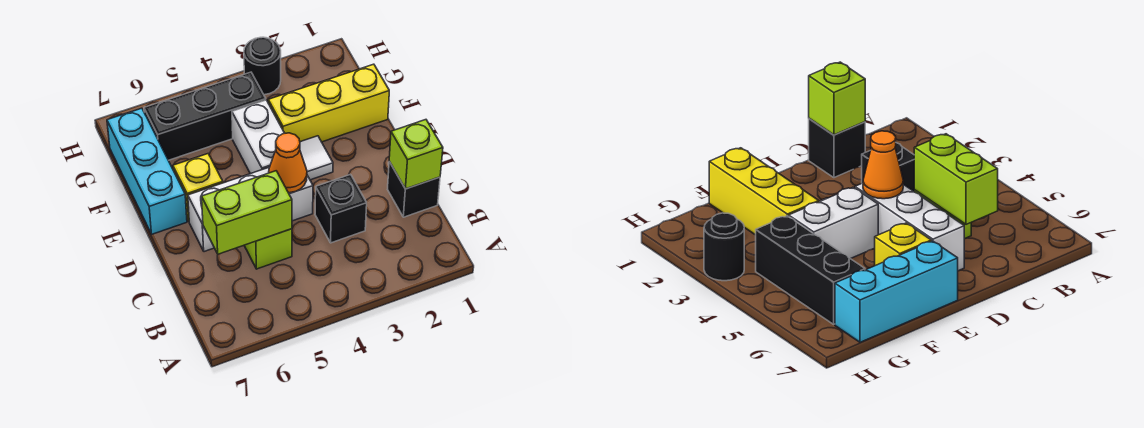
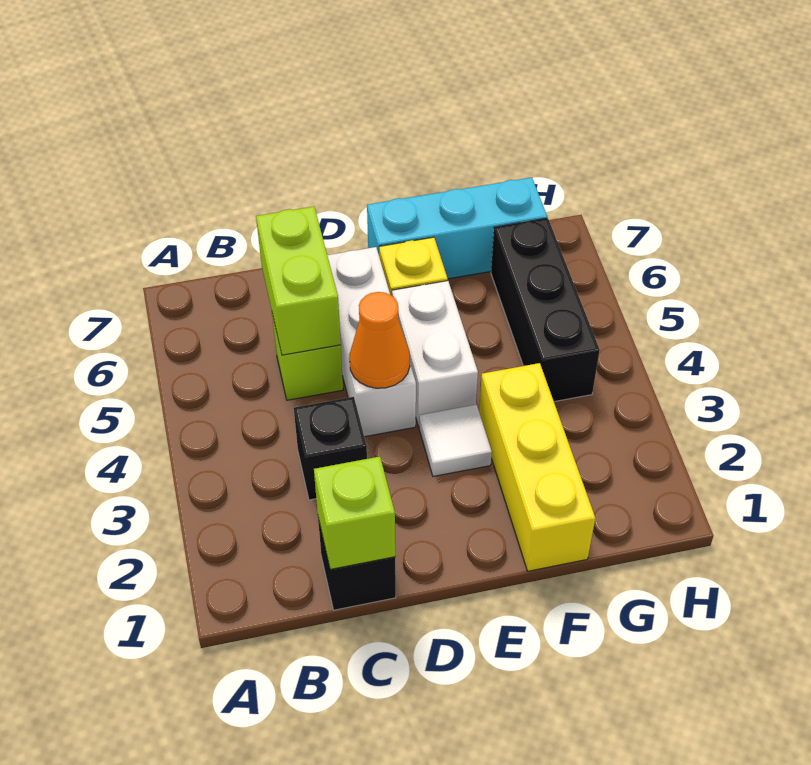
white brick E4:F4 level 1 -> white brick E4:E5 level 1
black round brick H3 level 1 -> none

